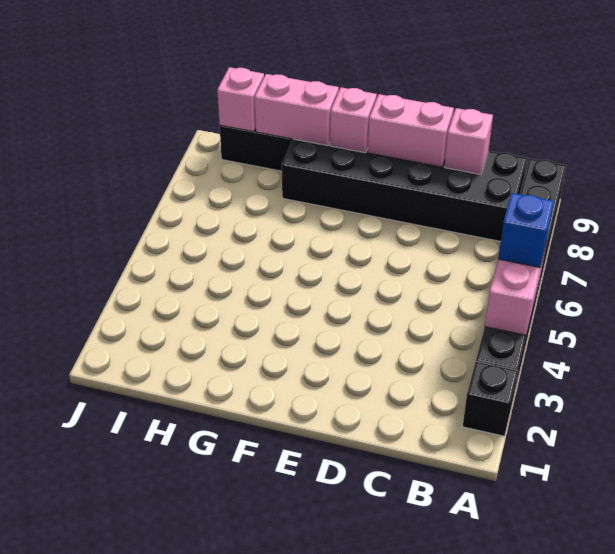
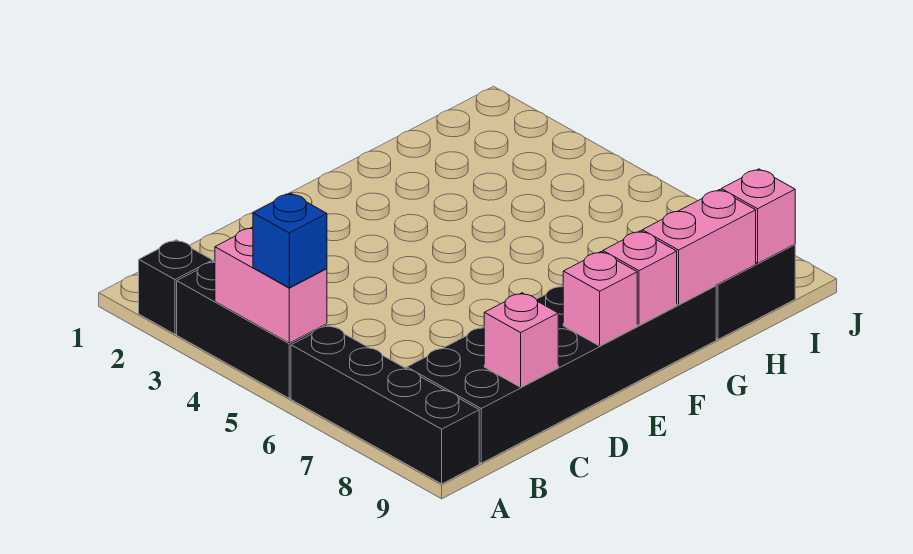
pink brick D9:E9 level 2 -> pink brick E9 level 2

